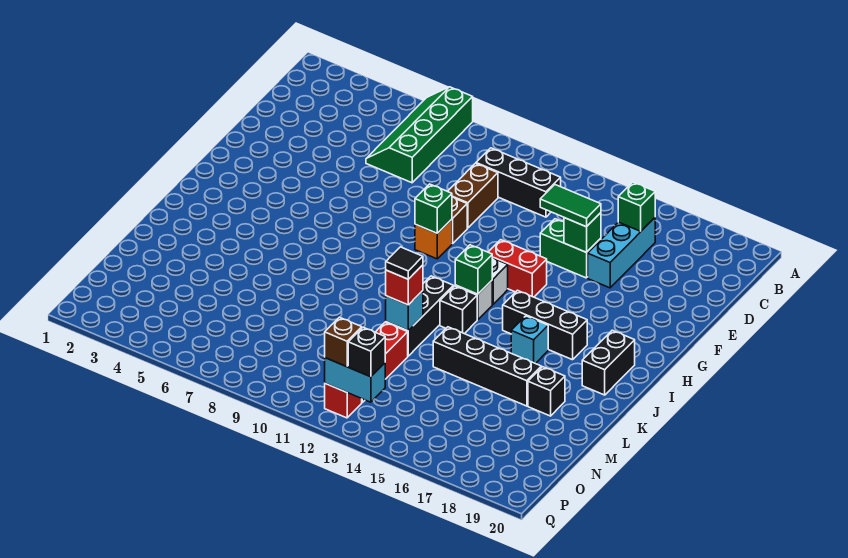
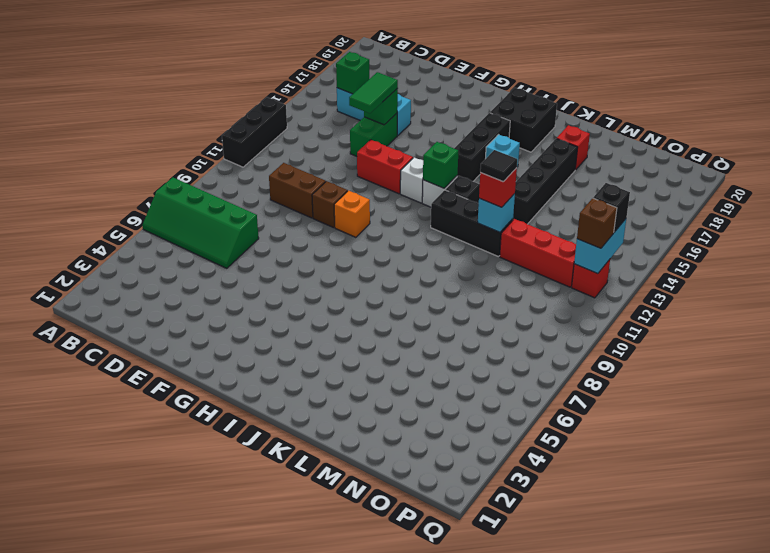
black brick C10:C12 level 1 -> black brick A11:A13 level 1
green brick G10 level 2 -> none
red brick G13:G14 level 1 -> red brick F13:G13 level 1
black brick I19:J19 level 1 -> black brick I18:J19 level 1
black brick L18 level 1 -> red brick L18 level 1

